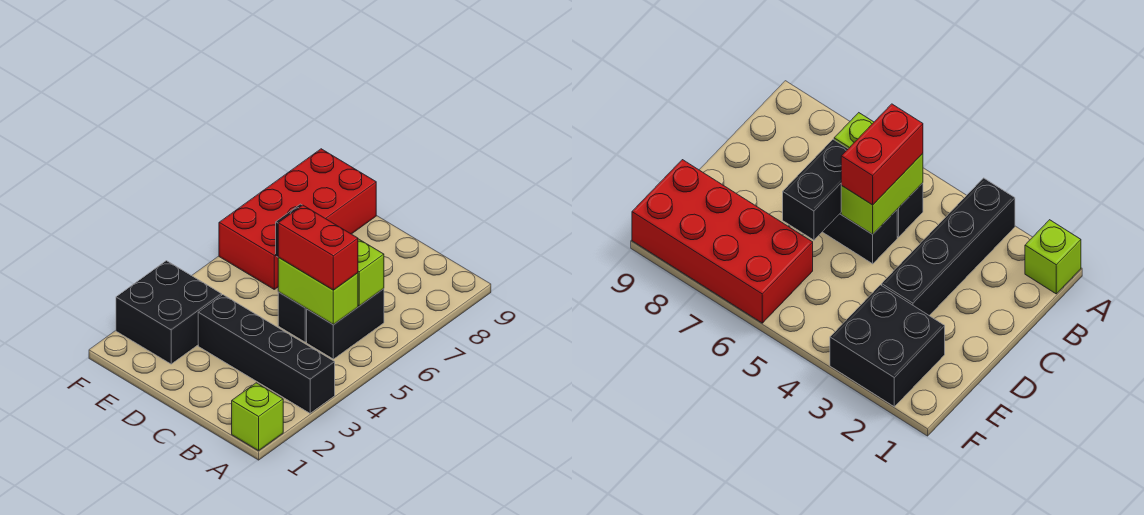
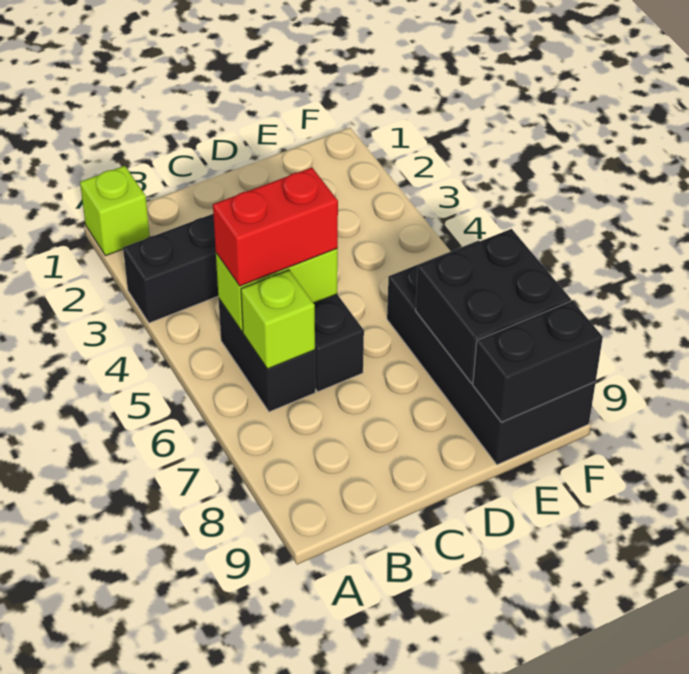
black brick C6:D6 level 2 -> black brick E9:F9 level 2
black brick E2:F3 level 1 -> black brick E7:F8 level 2
red brick E6:F9 level 1 -> black brick E6:F9 level 1

